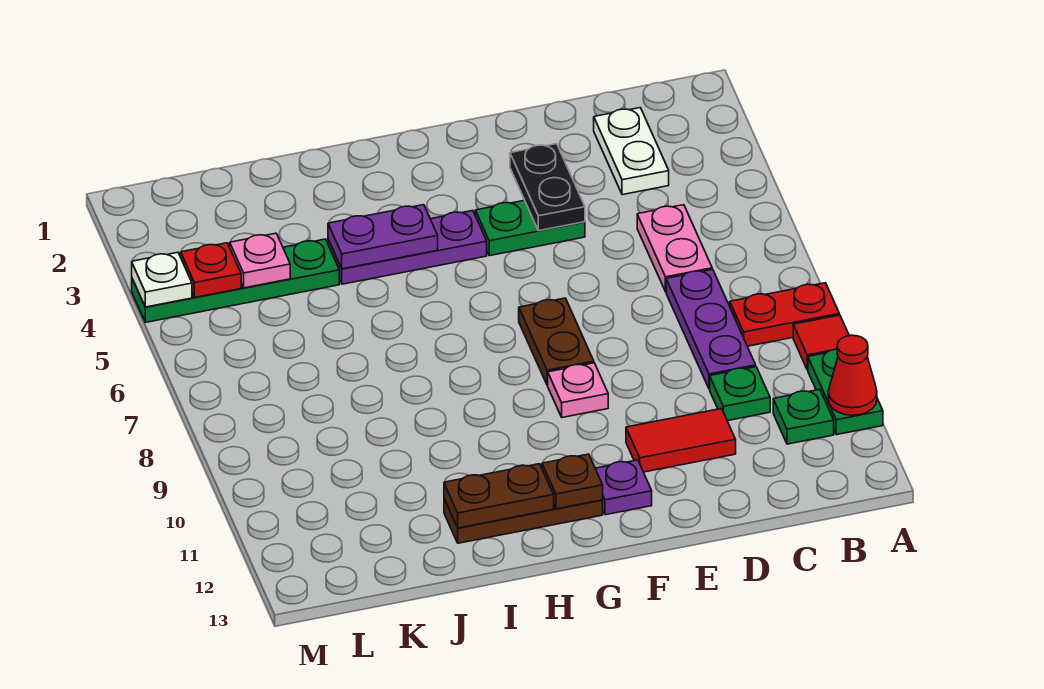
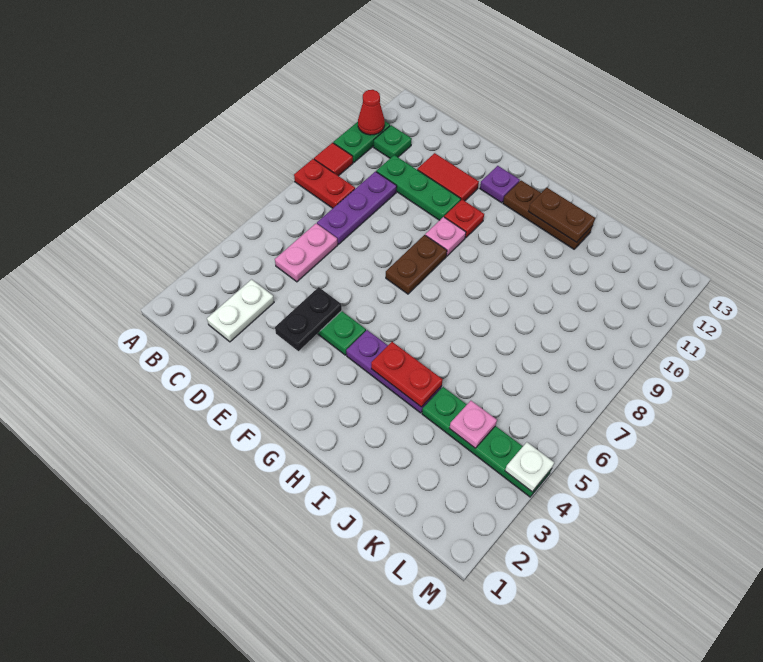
green plate C10 level 1 -> green plate C10:E10 level 1
brown plate G12 level 2 -> none
purple plate H4:I4 level 2 -> red plate H4:I4 level 2
red plate L4 level 2 -> red plate F10 level 1

